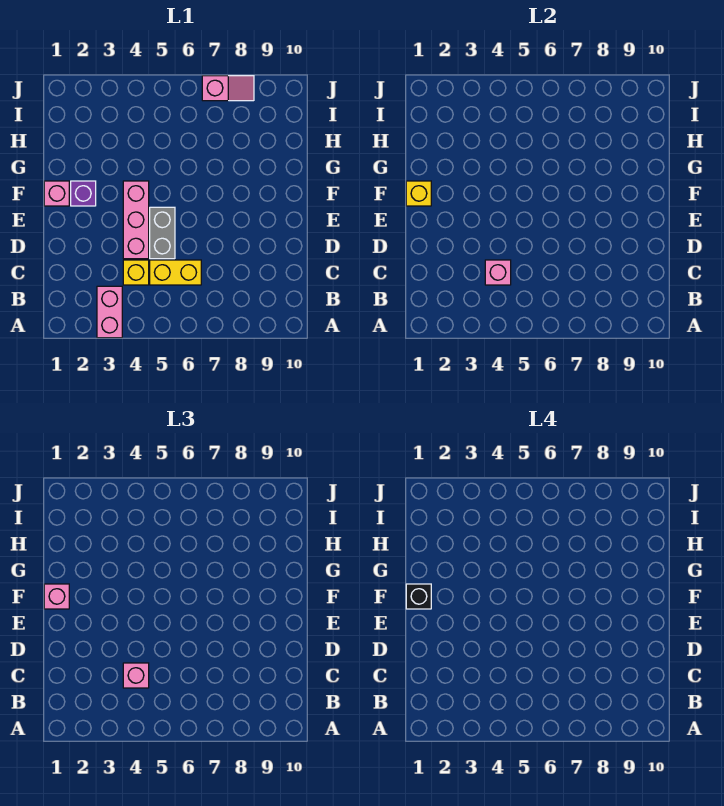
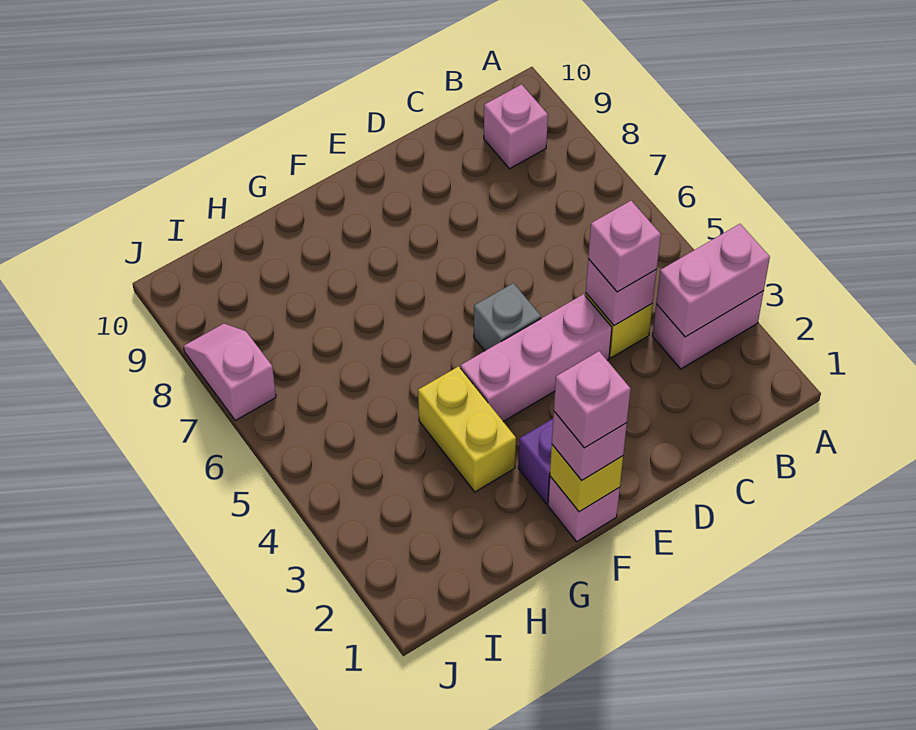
none -> pink brick A3:B3 level 2
none -> pink brick B9 level 1
yellow brick C5:C6 level 1 -> yellow brick G3:G4 level 1
grey brick D5:E5 level 1 -> grey brick E5 level 1
black brick F1 level 4 -> pink brick F1 level 4

